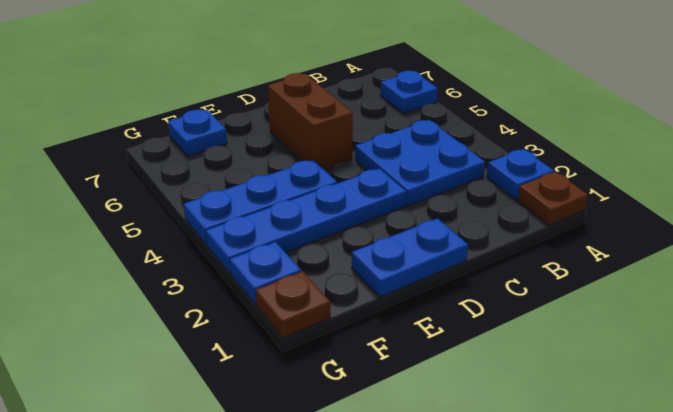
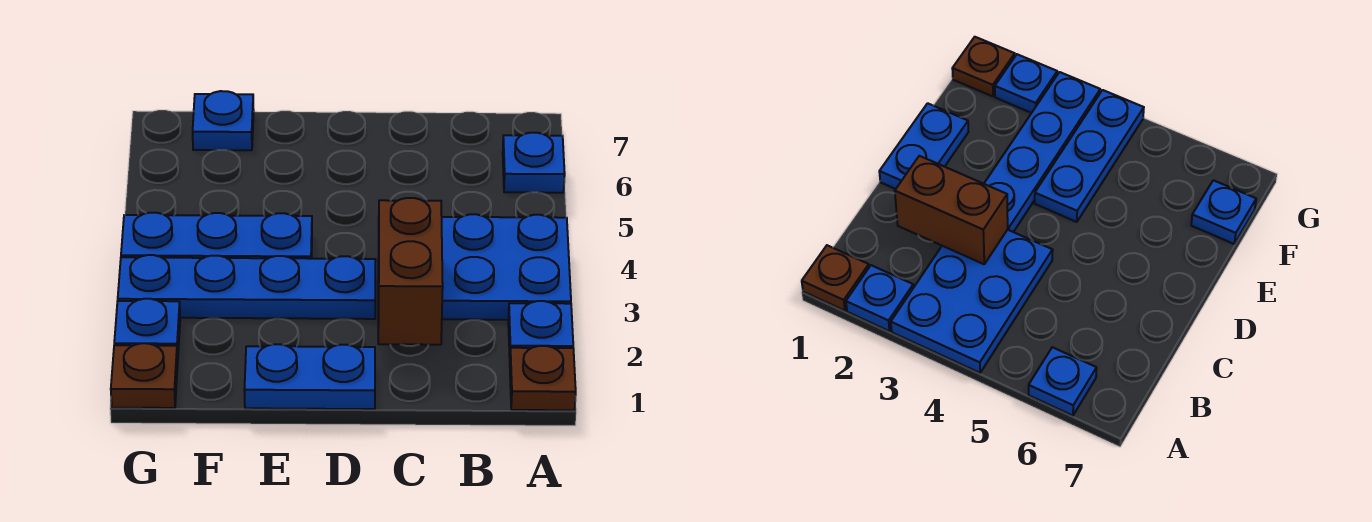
blue plate B3:C4 level 1 -> blue plate A3:C4 level 1
brown brick D5:D6 level 1 -> brown brick C2:C3 level 2

